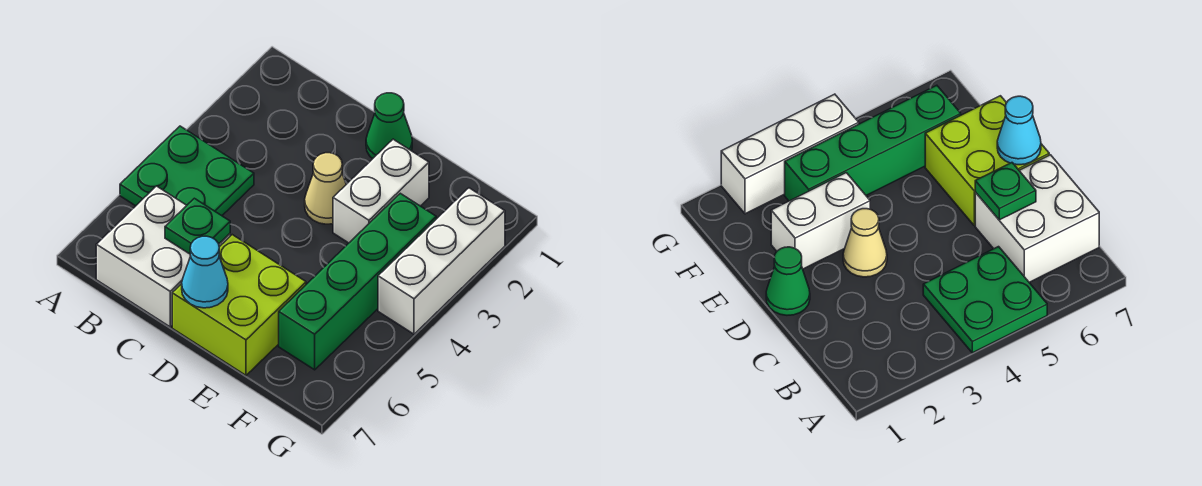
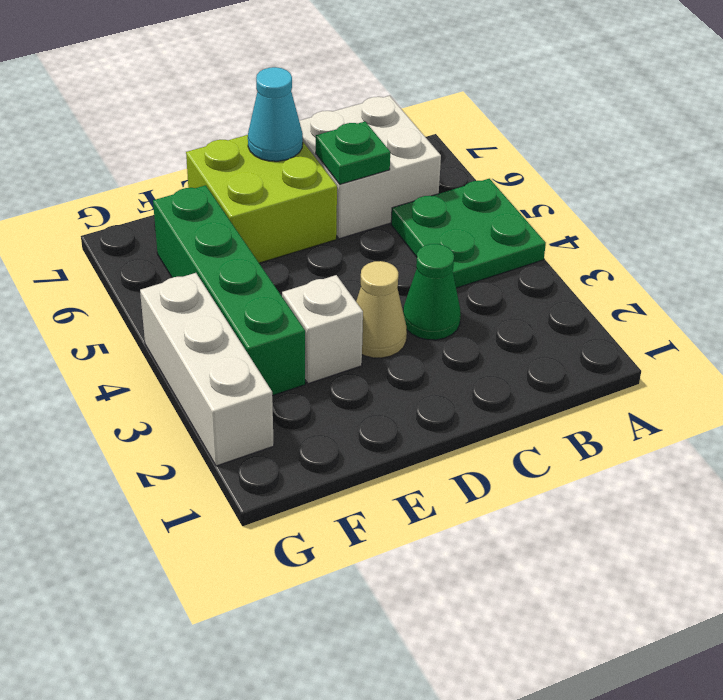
green cone D1 level 1 -> green cone C3 level 1
white brick E2:E3 level 1 -> white brick E3 level 1

